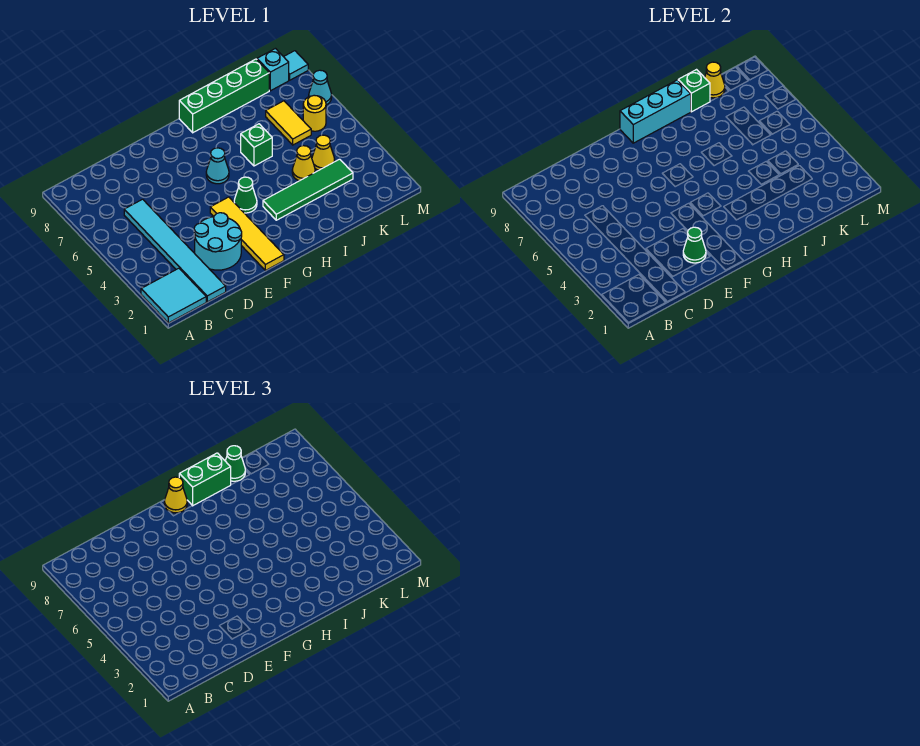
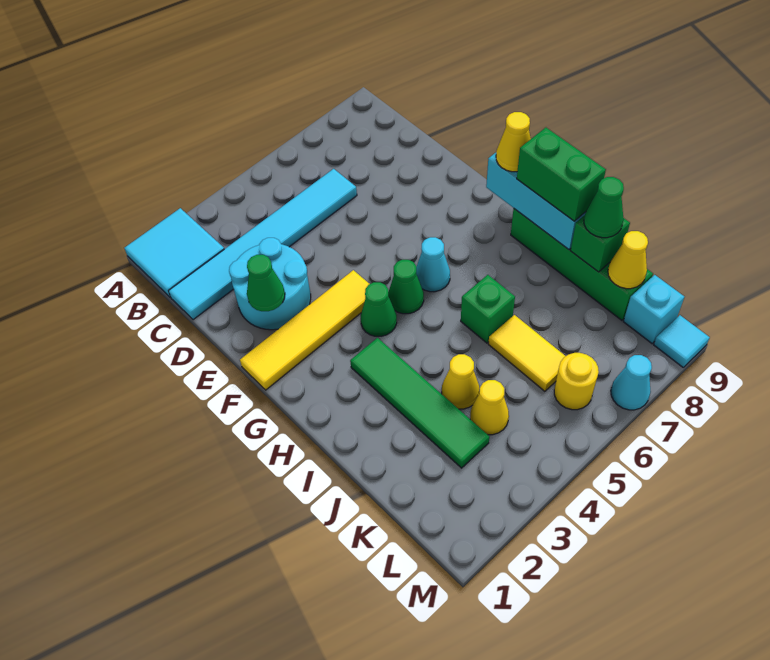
none -> green cone G5 level 1
yellow tile K6:K7 level 1 -> yellow tile J6:K6 level 1

